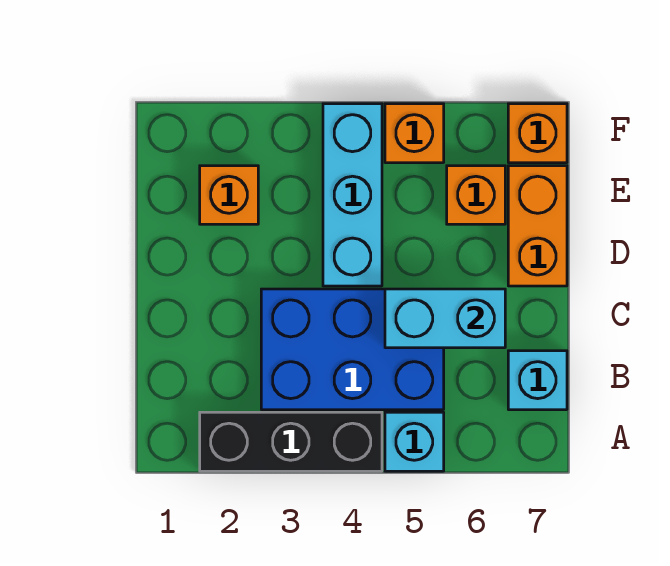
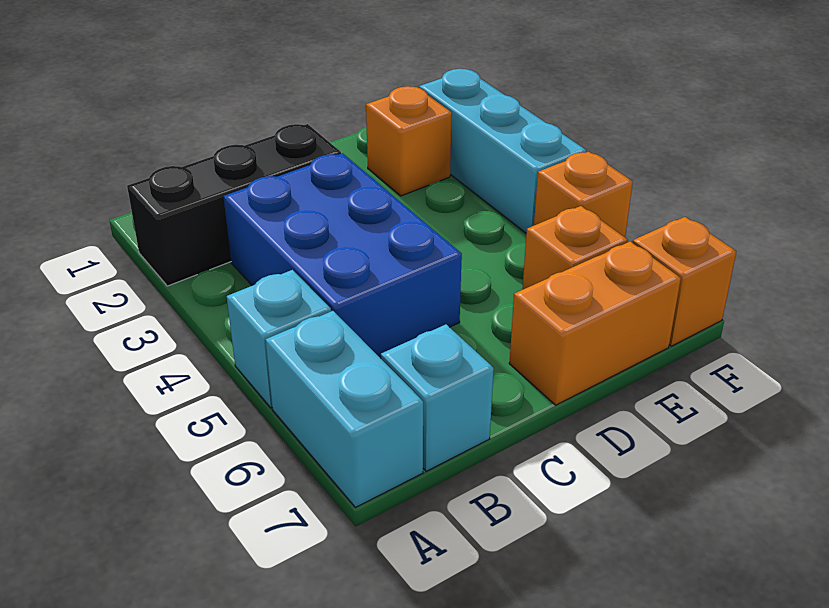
black brick A2:A4 level 1 -> black brick A2:C2 level 1
cyan brick C5:C6 level 2 -> cyan brick A6:A7 level 1
cyan brick D4:F4 level 1 -> cyan brick F2:F4 level 1

